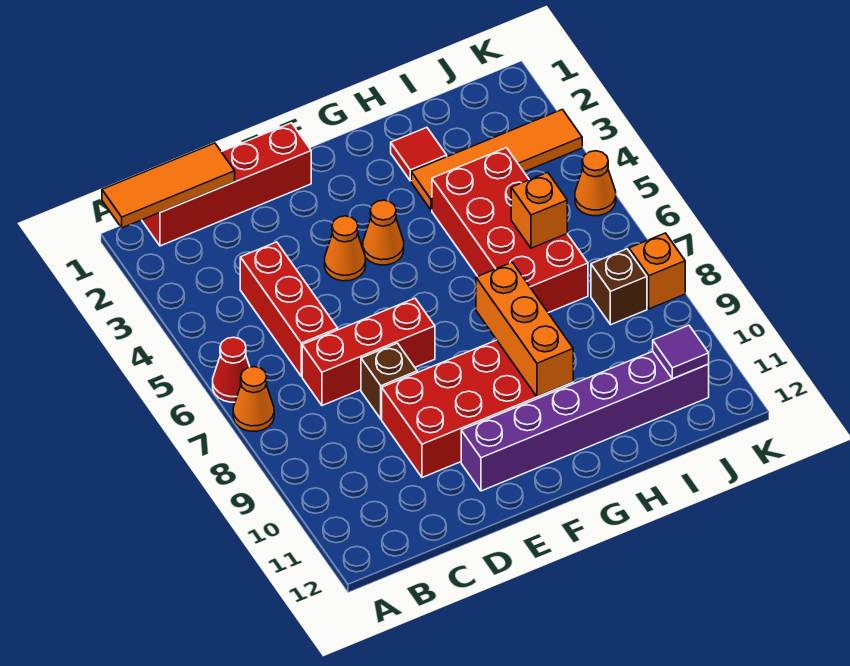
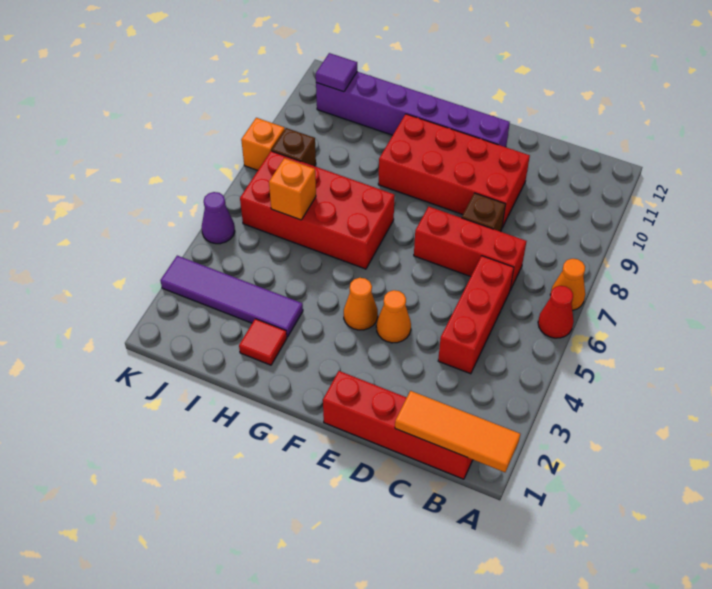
orange brick G8:G10 level 2 -> none
orange tile H3:K3 level 1 -> purple tile H3:K3 level 1
red brick H4:I7 level 1 -> red brick G6:J7 level 1
orange cone K5 level 1 -> purple cone K5 level 1

